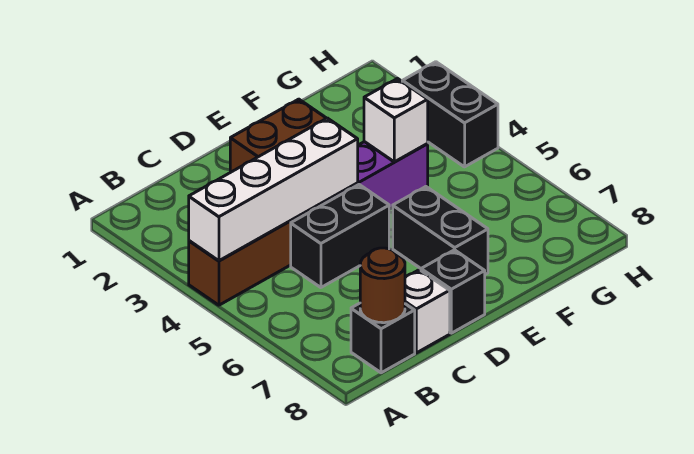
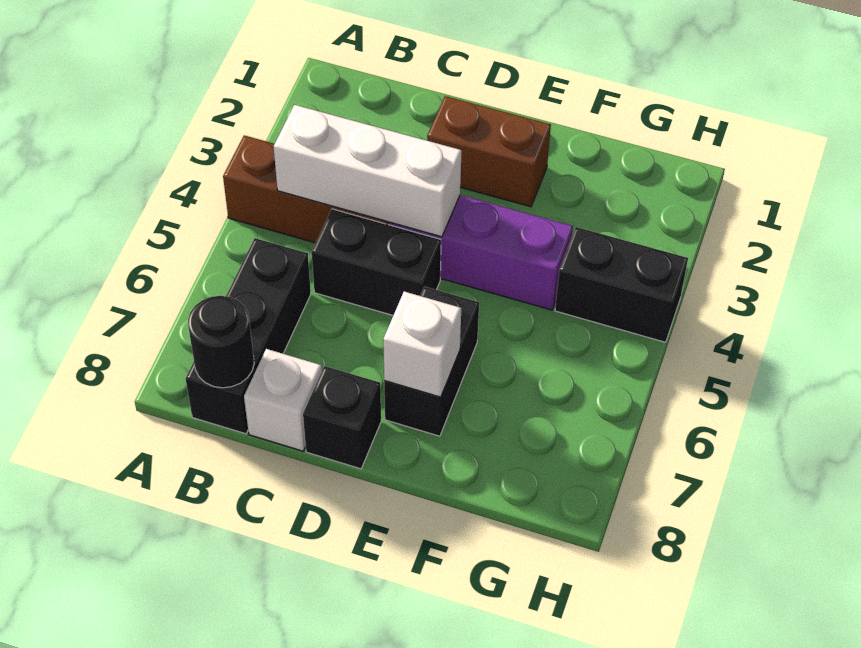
white brick A4:D4 level 2 -> white brick B4:D4 level 2
black brick B8 level 1 -> black brick B6:B8 level 1
brown round brick B8 level 2 -> black round brick B8 level 2
white brick F4 level 2 -> white brick E7 level 2
black brick H3:H4 level 1 -> black brick G4:H4 level 1

